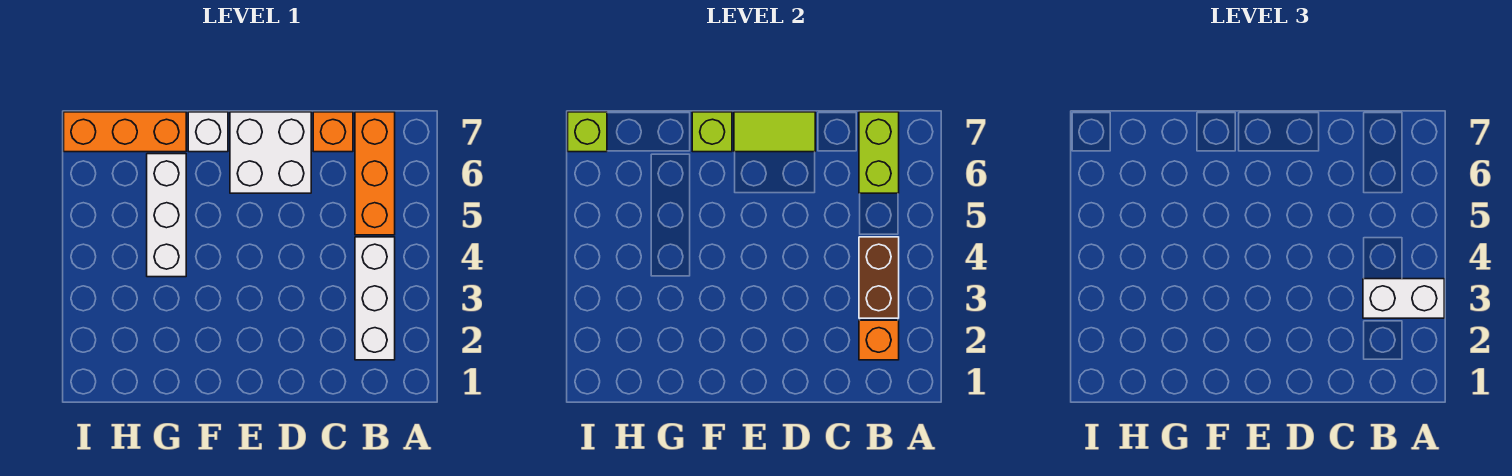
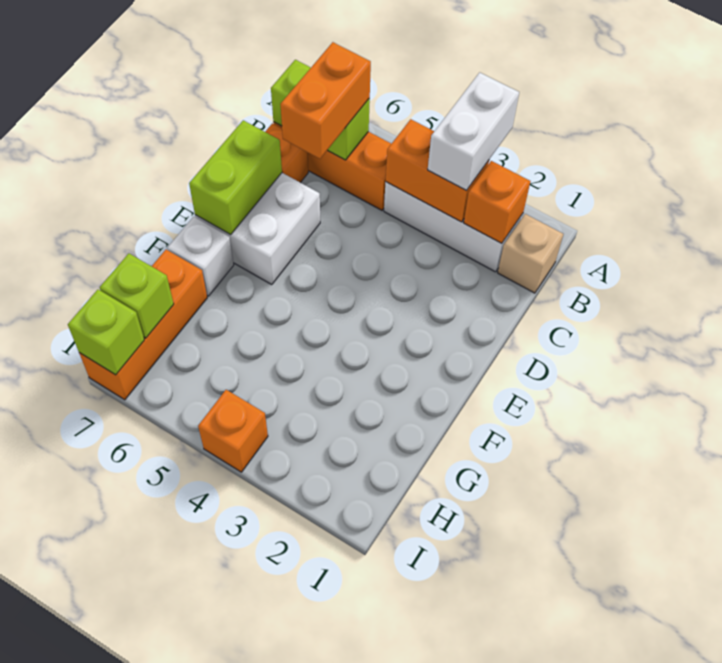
none -> tan brick B1 level 1
brown brick B3:B4 level 2 -> orange brick B3:B4 level 2
none -> orange brick B6:C6 level 3
lime tile D7:E7 level 2 -> lime brick D7:E7 level 2
lime brick F7 level 2 -> lime brick H7 level 2
white brick G4:G6 level 1 -> none
none -> orange brick I4 level 1

